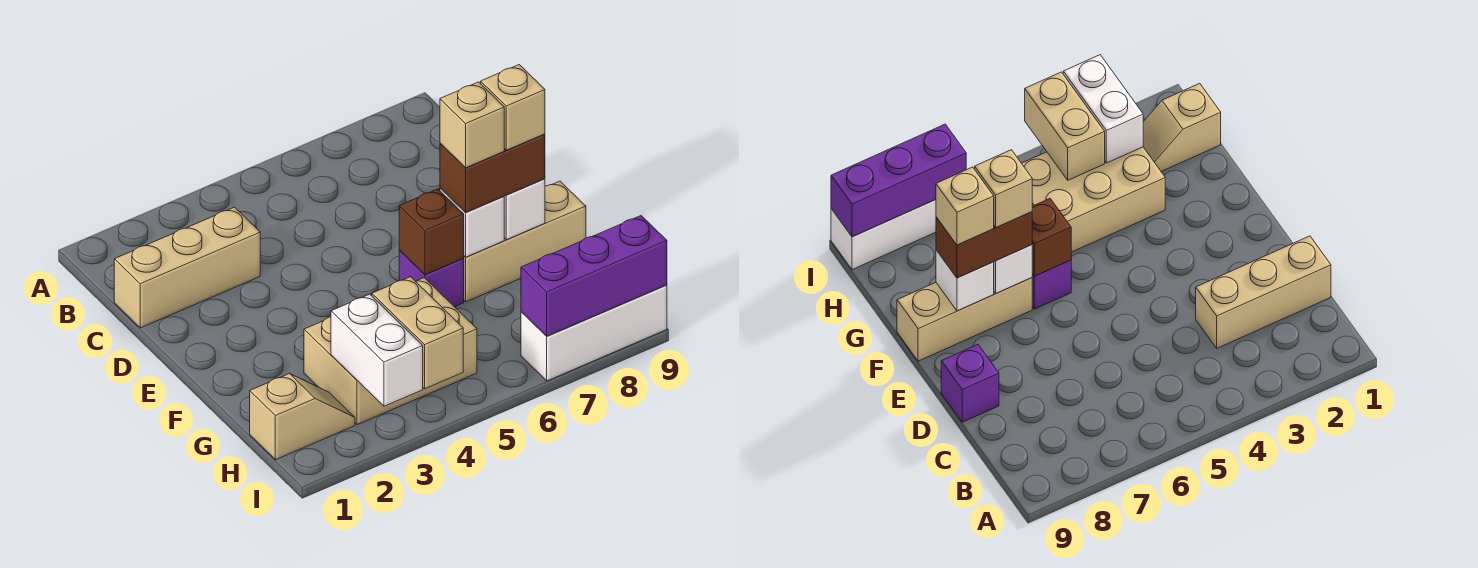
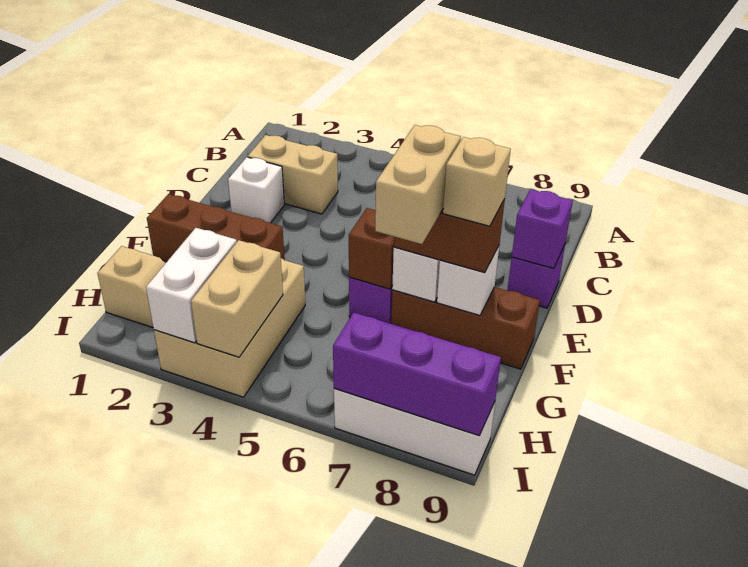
tan brick C1:C3 level 1 -> tan brick C2:C3 level 1
none -> white brick D2 level 1
none -> purple brick D9 level 2
none -> brown brick F1:F3 level 1
tan brick F7:F9 level 1 -> brown brick F7:F9 level 1
tan brick F7 level 4 -> tan brick F7:G7 level 4
tan brick G3:H5 level 1 -> tan brick G3:I4 level 1

